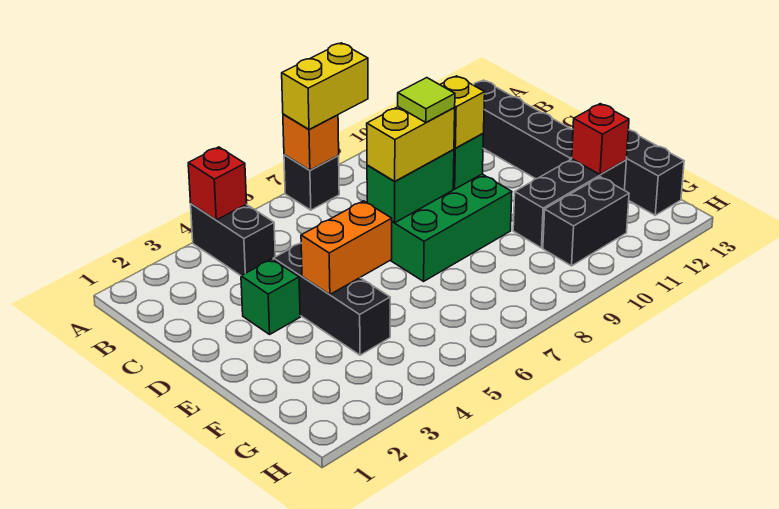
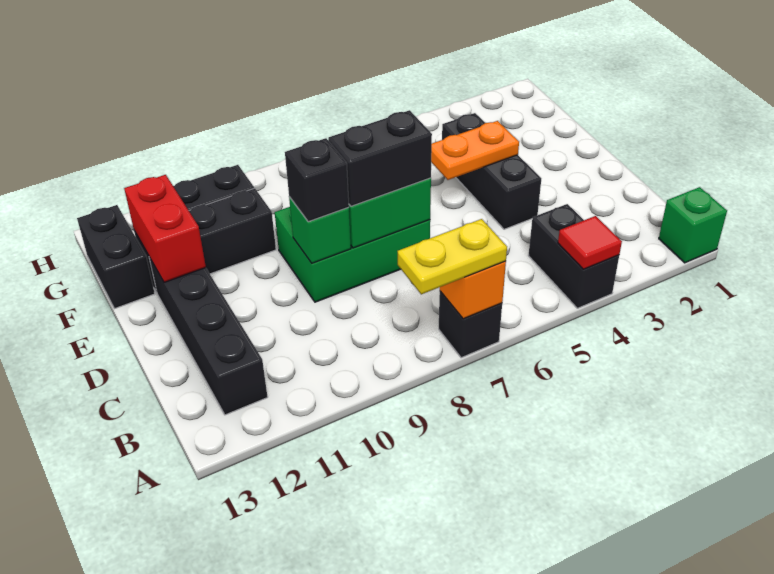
red brick A4 level 2 -> red tile A4 level 2
yellow brick A7:A8 level 3 -> yellow plate A7:A8 level 3
green brick D3 level 1 -> green brick A1 level 1
yellow brick D7:D8 level 3 -> black brick D7:D8 level 3
lime tile D8 level 4 -> none
yellow brick D9 level 3 -> black brick D9 level 3
orange brick E4:E5 level 2 -> orange plate E4:E5 level 2
red brick F12 level 2 -> red brick E12:F12 level 2

